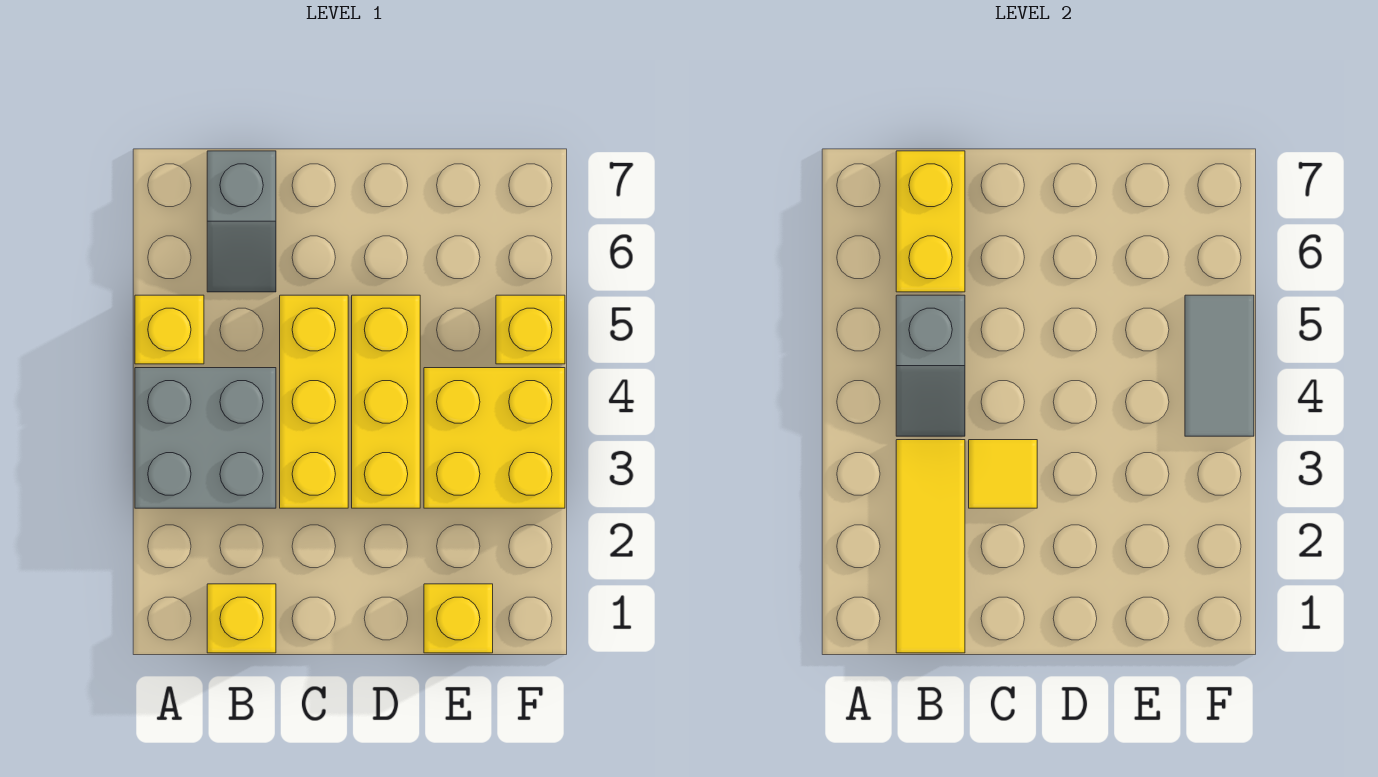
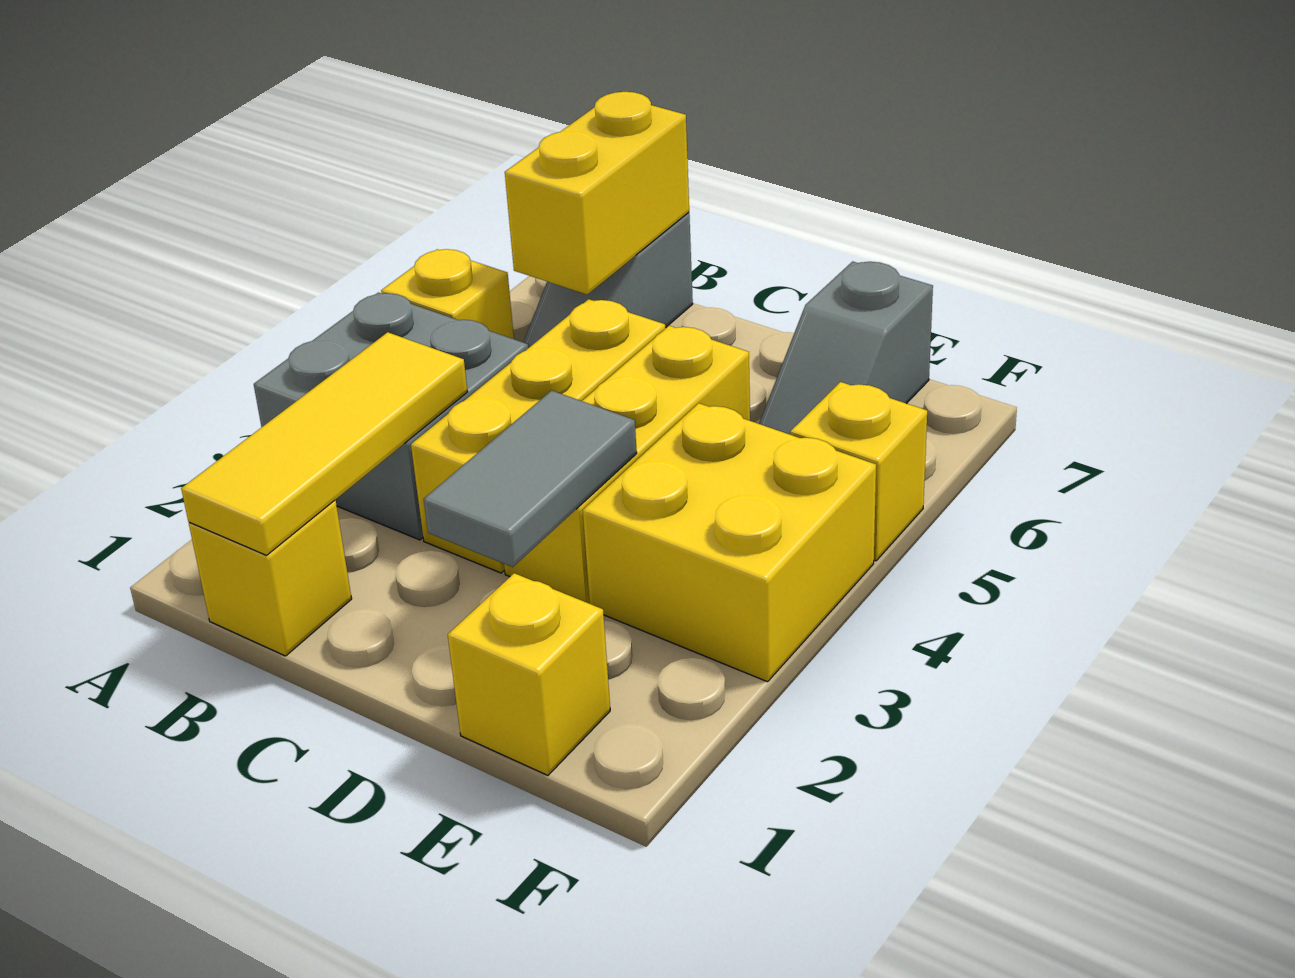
grey slope B4:B5 level 2 top 5 -> grey slope E6:E7 level 1 top 7
yellow tile C3 level 2 -> none
grey tile F4:F5 level 2 -> grey tile D2:D3 level 2

